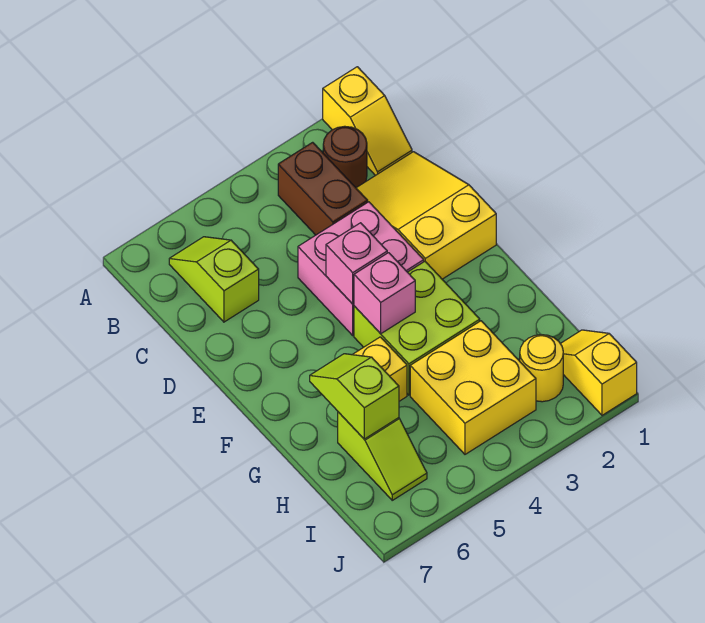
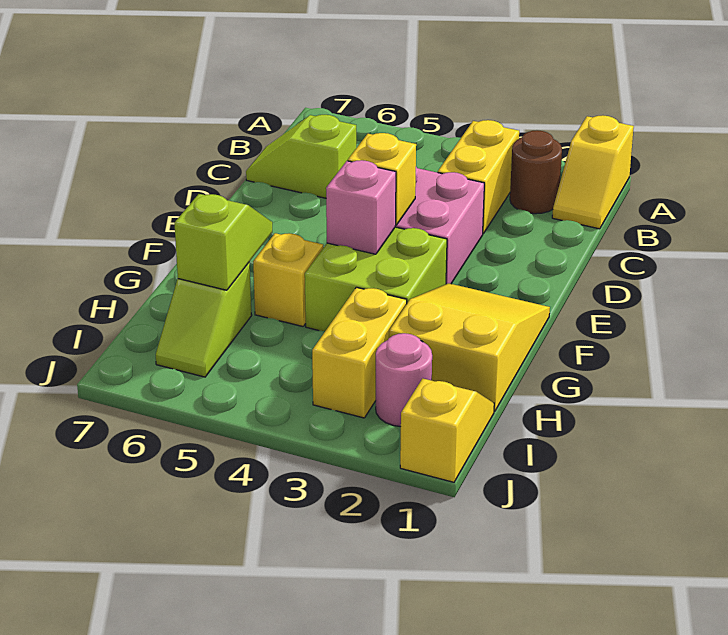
brown brick B3:C3 level 1 -> yellow brick B3:C3 level 1
lime slope B6:C6 level 1 top C -> lime slope C6:C7 level 1 top 6
yellow slope C1:E2 level 1 top E -> yellow slope F1:H2 level 1 top H
pink brick E4 level 2 -> yellow brick E4 level 2
yellow brick H3:I4 level 1 -> yellow brick H3:I3 level 1
yellow round brick I2 level 1 -> pink round brick I2 level 1

